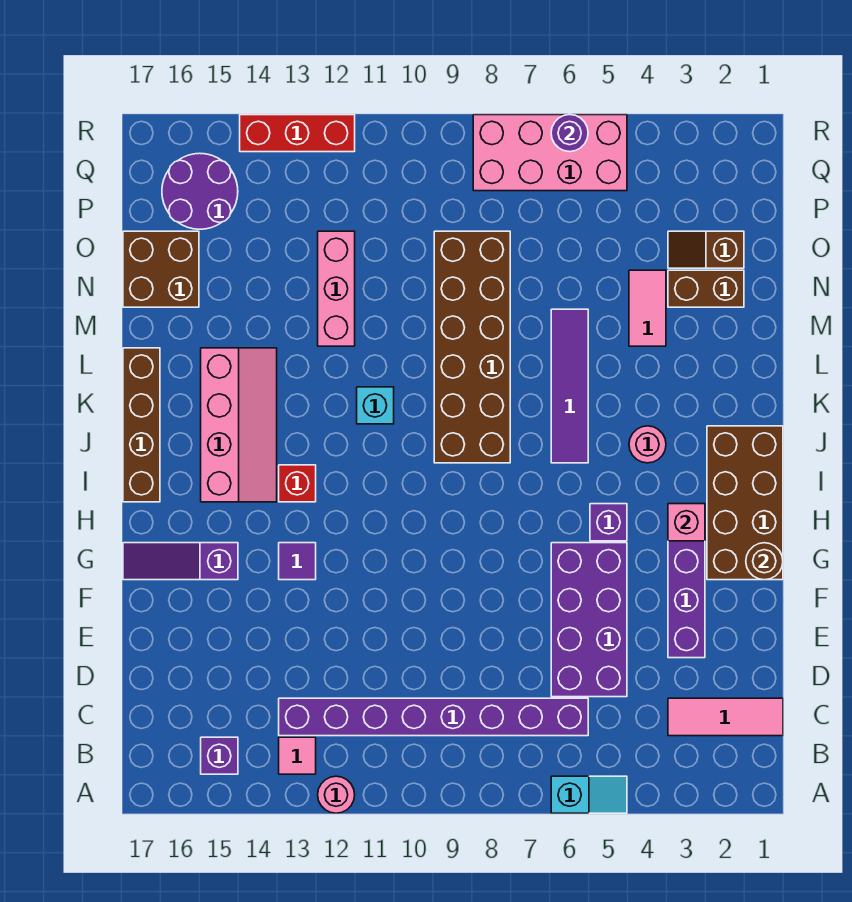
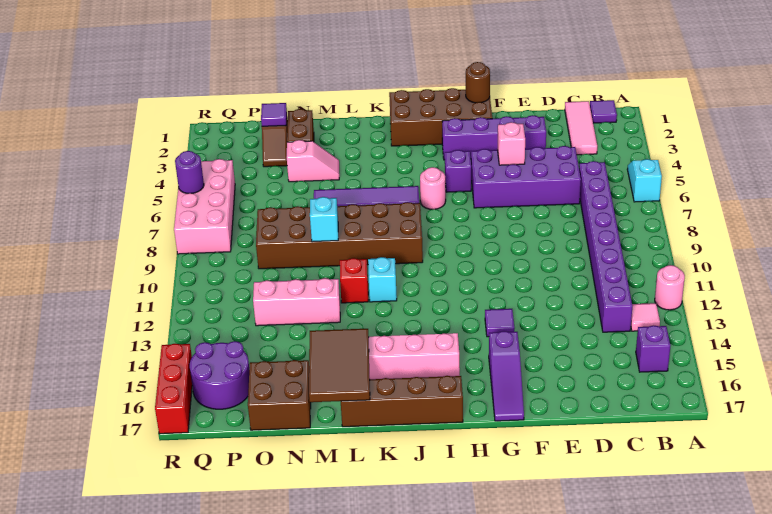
none -> purple tile B1 level 1
pink brick H3 level 2 -> pink brick F5 level 2
red brick I13 level 1 -> red brick L11 level 1
pink round brick J4 level 1 -> pink round brick I6 level 1
none -> brown tile L15:M17 level 2
pink tile M4:N4 level 1 -> pink slope M4:N4 level 1 top N
none -> cyan brick M9 level 2
none -> purple tile O2 level 2
red brick R12:R14 level 1 -> red brick R15:R17 level 1

